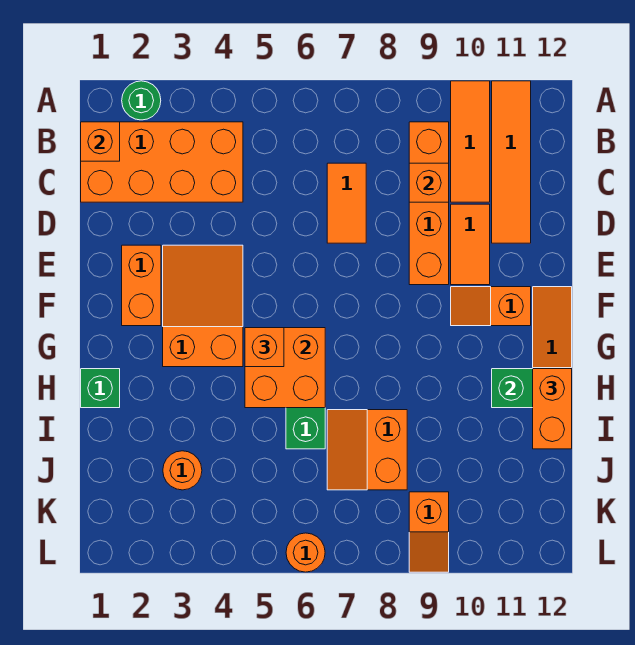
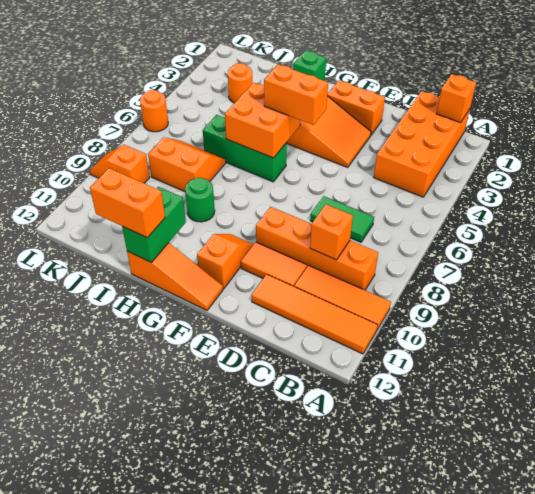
green round brick A2 level 1 -> green round brick H9 level 1
orange tile C7:D7 level 1 -> green tile C7:D7 level 1
orange brick G5 level 3 -> orange brick F5:G5 level 3

